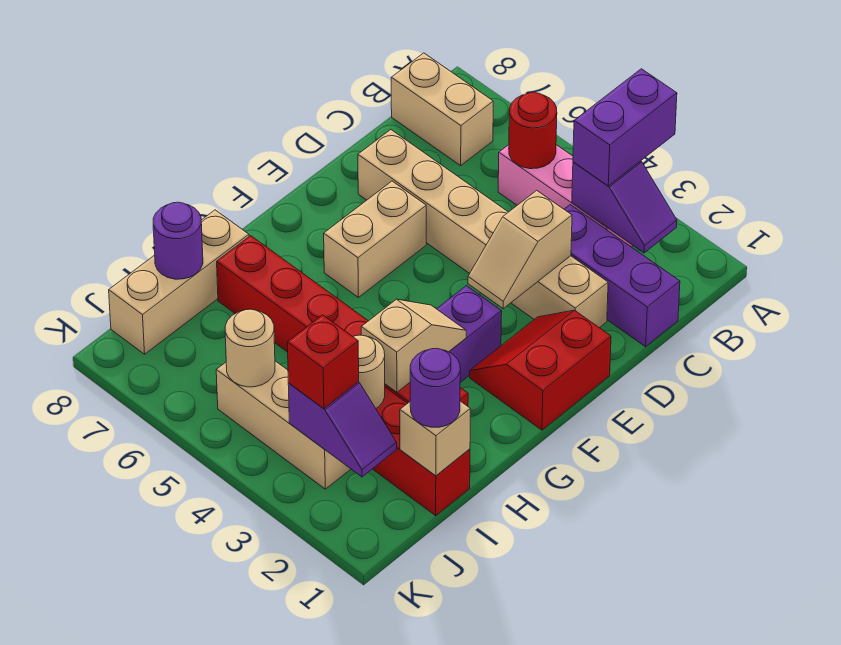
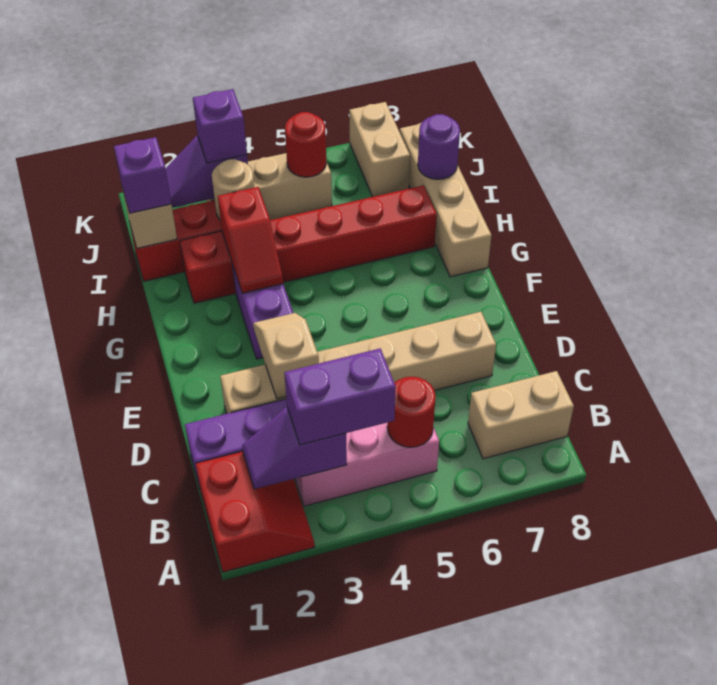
purple brick A3:B3 level 3 -> purple brick B3:B4 level 3
red slope E1:F2 level 1 top 1 -> red slope A1:B2 level 1 top 1
tan brick E6:F6 level 1 -> tan brick J7:K7 level 1
tan slope G3:H3 level 2 top H -> red slope G3:H3 level 2 top H
tan brick H8:J8 level 1 -> tan brick G8:J8 level 1
purple round brick I1 level 3 -> purple brick I1 level 3
red brick J3 level 3 -> purple brick J3 level 3
tan round brick J5 level 2 -> red round brick J5 level 2

